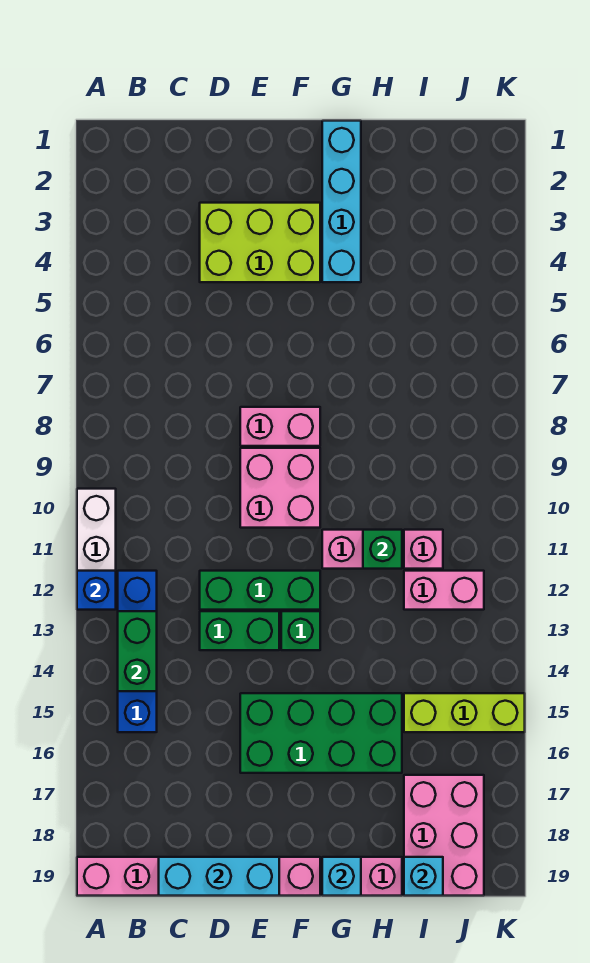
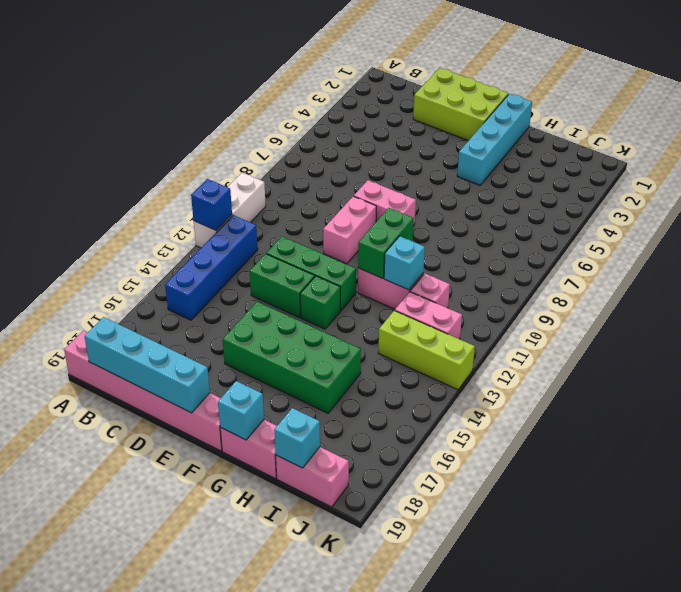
green brick B13:B14 level 2 -> green brick G10:G11 level 2
cyan brick C19:E19 level 2 -> cyan brick B19:E19 level 2
lime brick D3:F4 level 1 -> lime brick D1:F2 level 1
pink brick E9:F10 level 1 -> pink brick E9:E10 level 1
green brick H11 level 2 -> cyan brick H11 level 2
lime brick I15:K15 level 1 -> lime brick I13:K13 level 1
pink brick I17:J19 level 1 -> pink brick I19:J19 level 1

